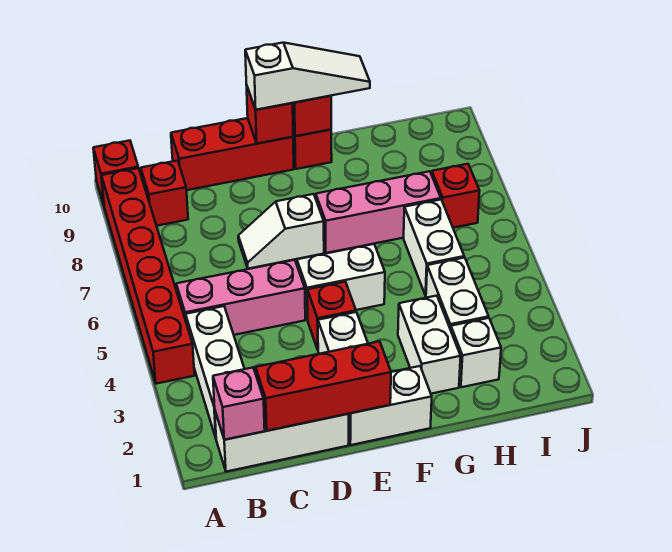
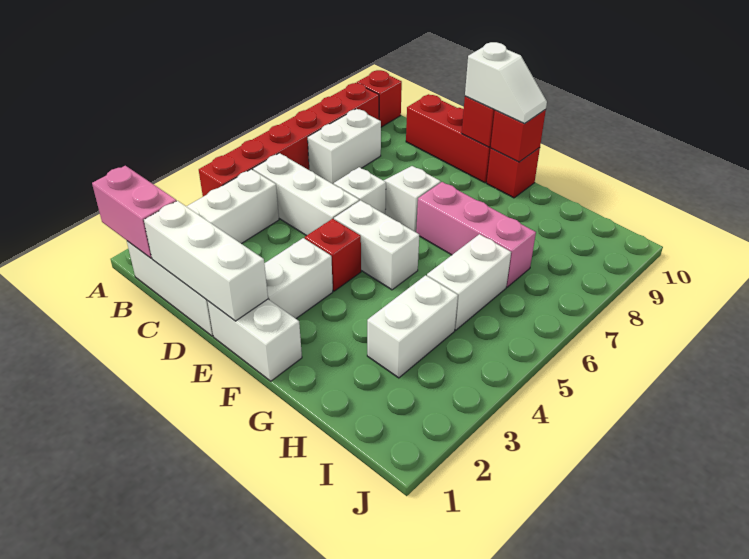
pink brick B1 level 2 -> pink brick A1:B1 level 2
pink brick B5:D5 level 1 -> white brick B5:D5 level 1
red brick B9 level 1 -> none
red brick C1:E1 level 2 -> white brick C1:E1 level 2
white slope E10:G10 level 3 top E -> white slope E10:F10 level 3 top E
white brick G2:G3 level 1 -> white brick B7:B8 level 1
white brick H2 level 1 -> white brick D6 level 1
red brick I7 level 1 -> none

